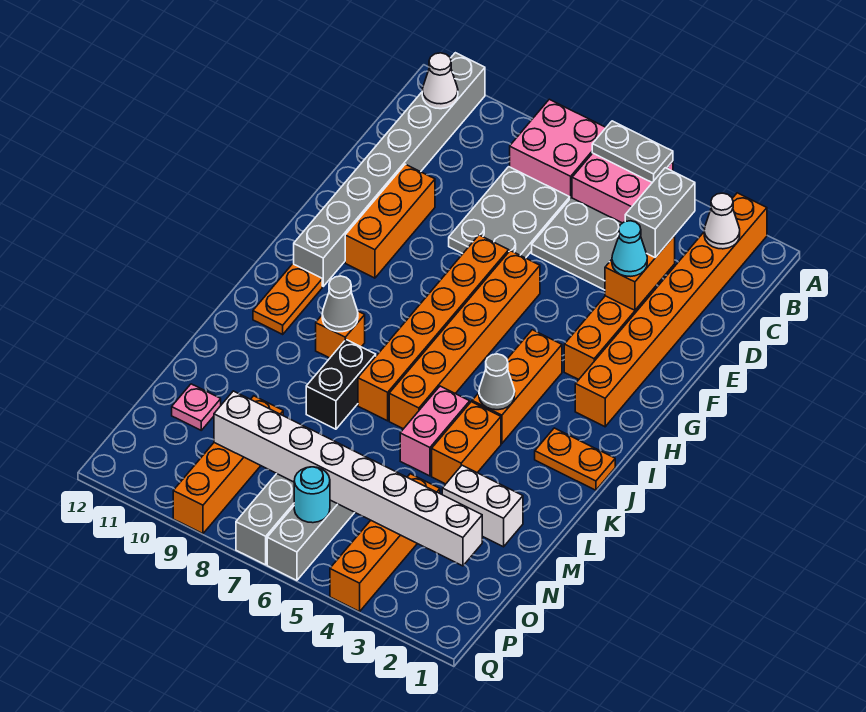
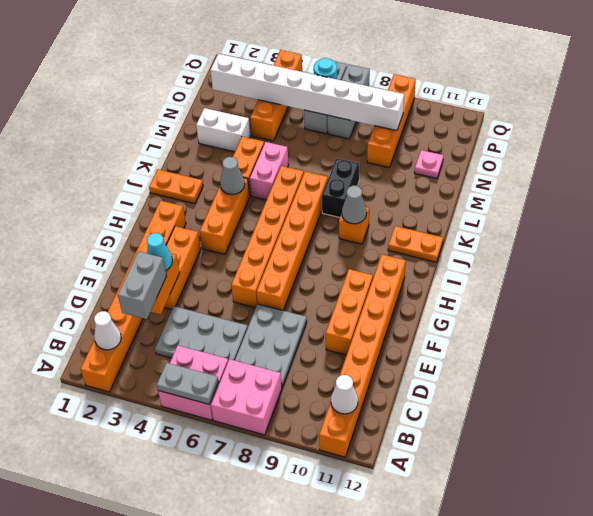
grey brick A11:H11 level 1 -> orange brick A11:H11 level 1
orange plate I11:J11 level 1 -> orange plate J11:J12 level 1

